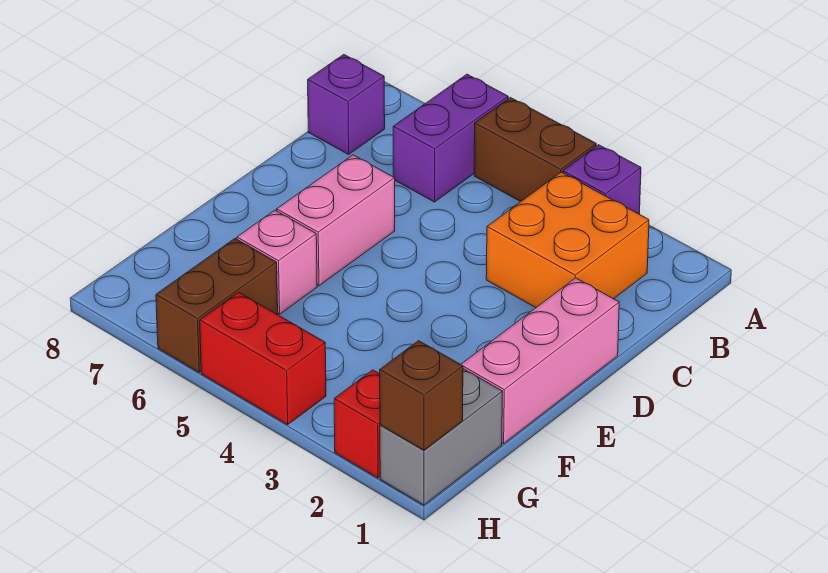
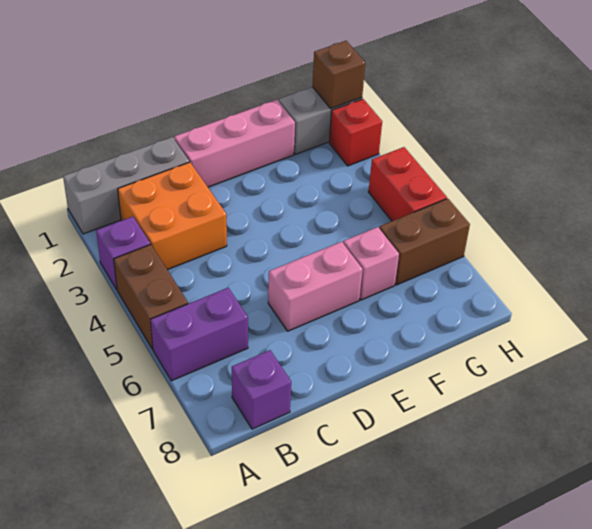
none -> grey brick A1:C1 level 1

